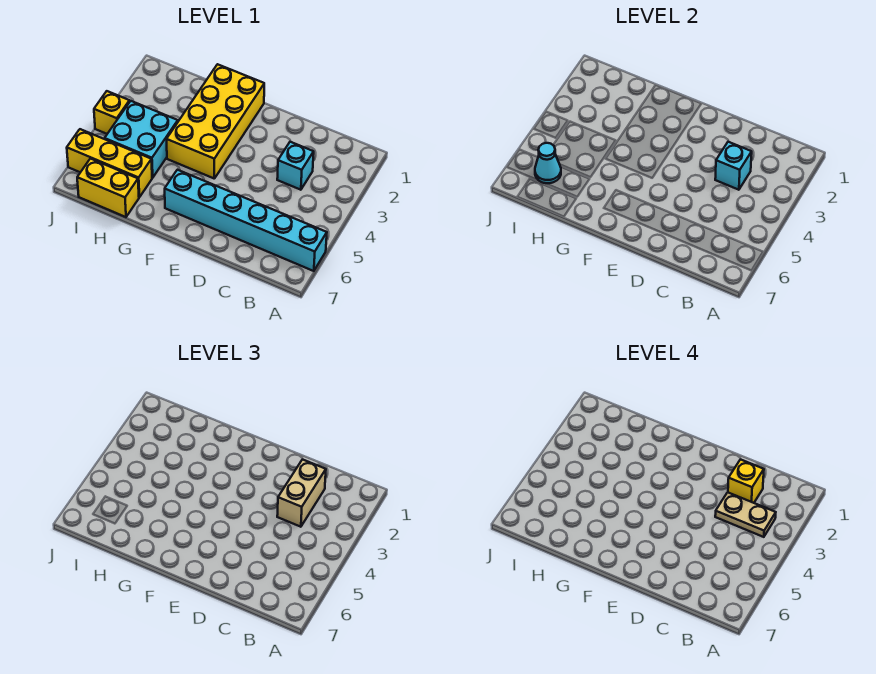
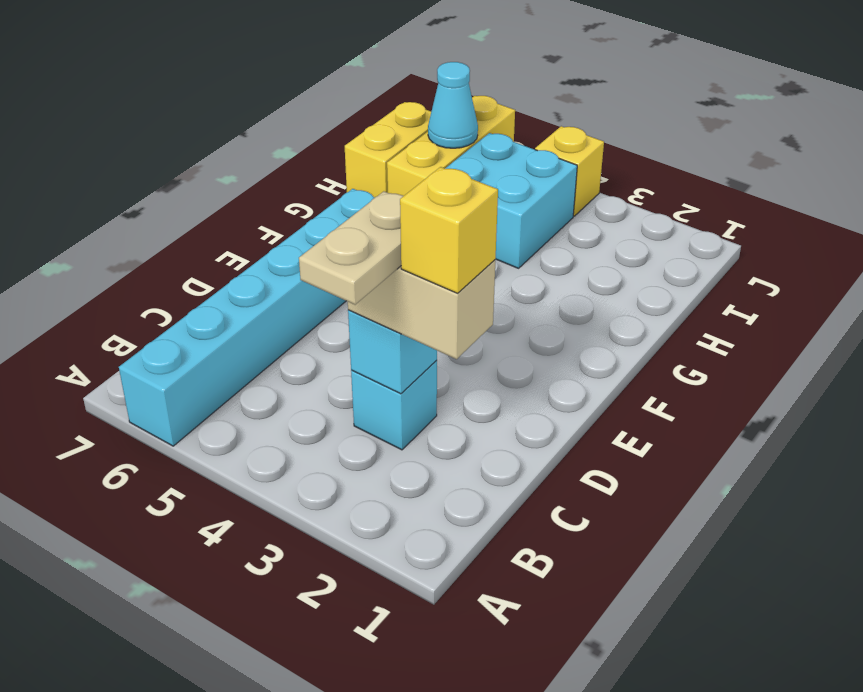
yellow brick F1:G4 level 1 -> none

